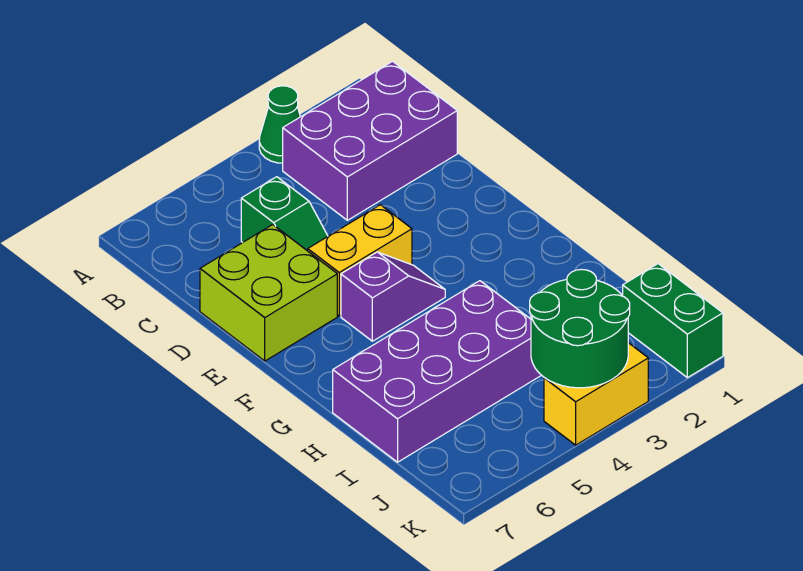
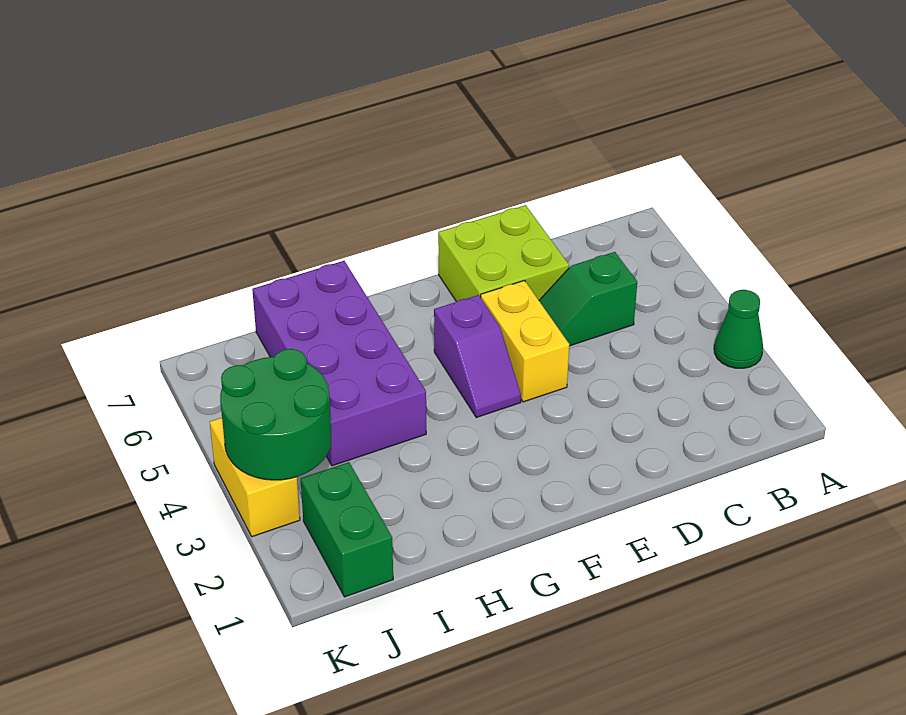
purple brick B1:C3 level 1 -> none
green brick J1:K1 level 1 -> green brick J1:J2 level 1

